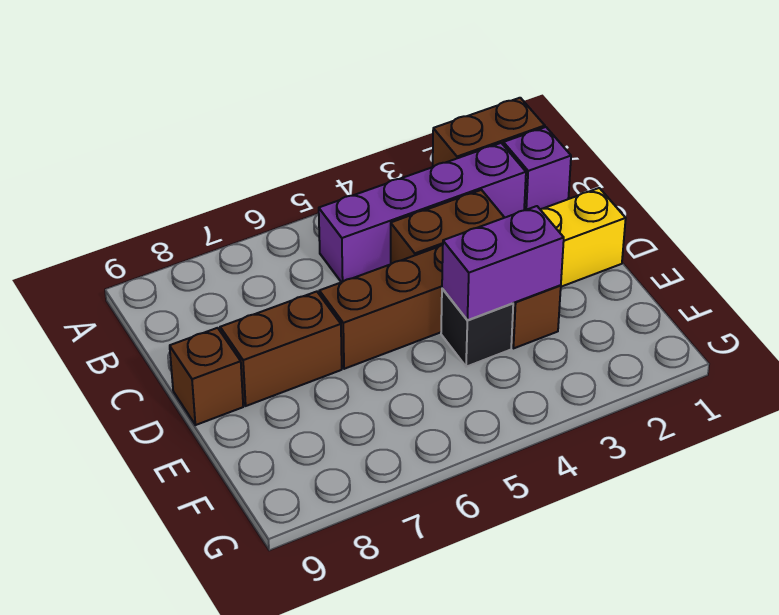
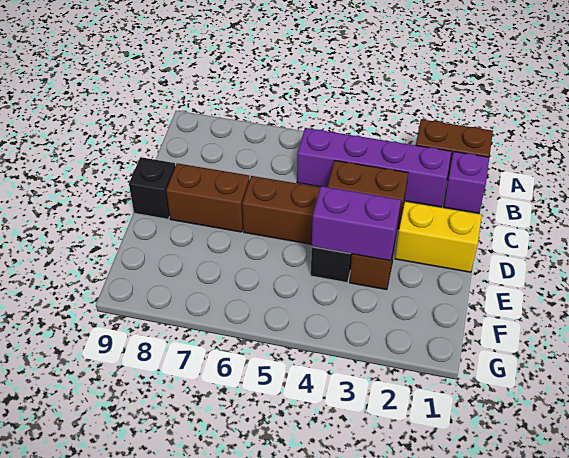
brown brick D9 level 1 -> black brick D9 level 1

